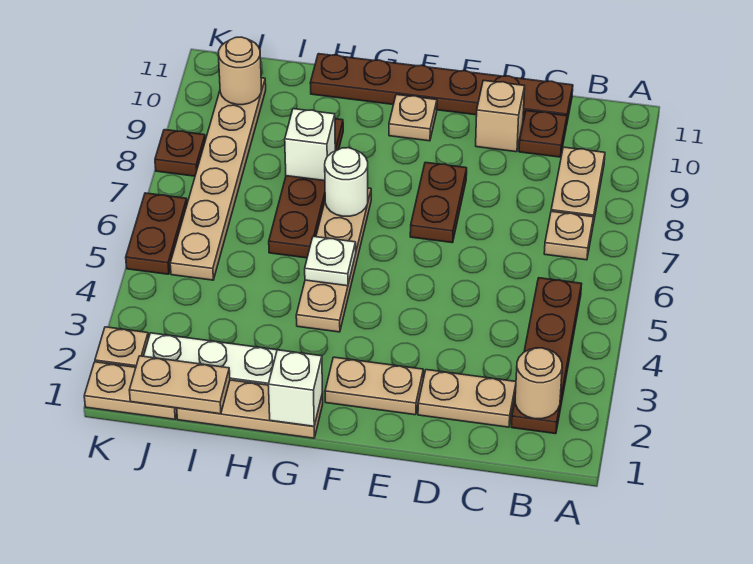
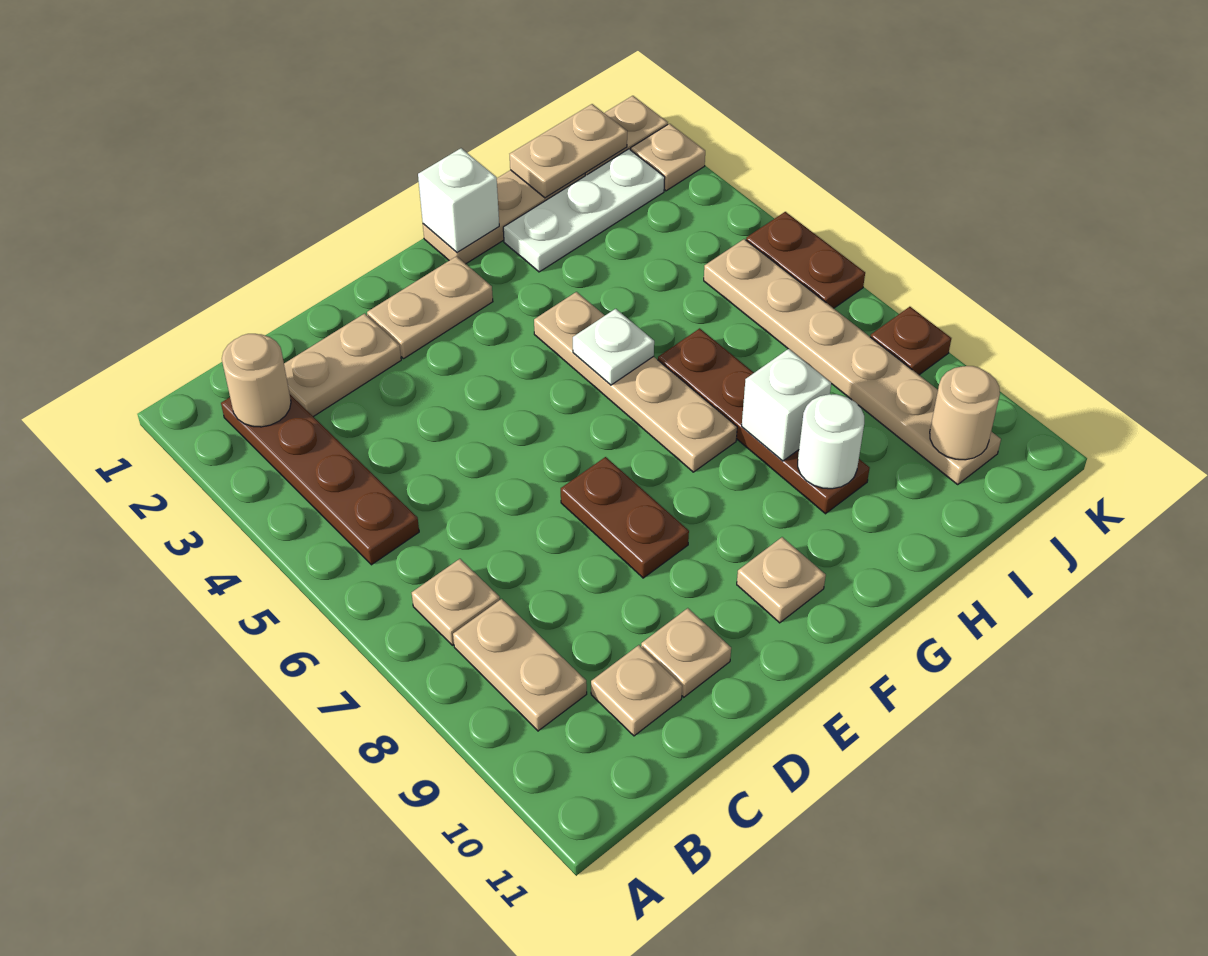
brown plate C10 level 1 -> tan plate C10 level 1
brown plate C11:H11 level 1 -> none
tan brick D10 level 1 -> tan plate D10 level 1
white round brick G7 level 2 -> white round brick H9 level 2

